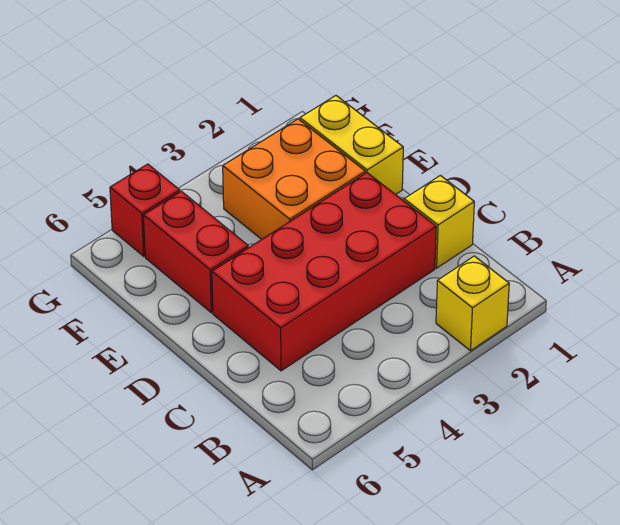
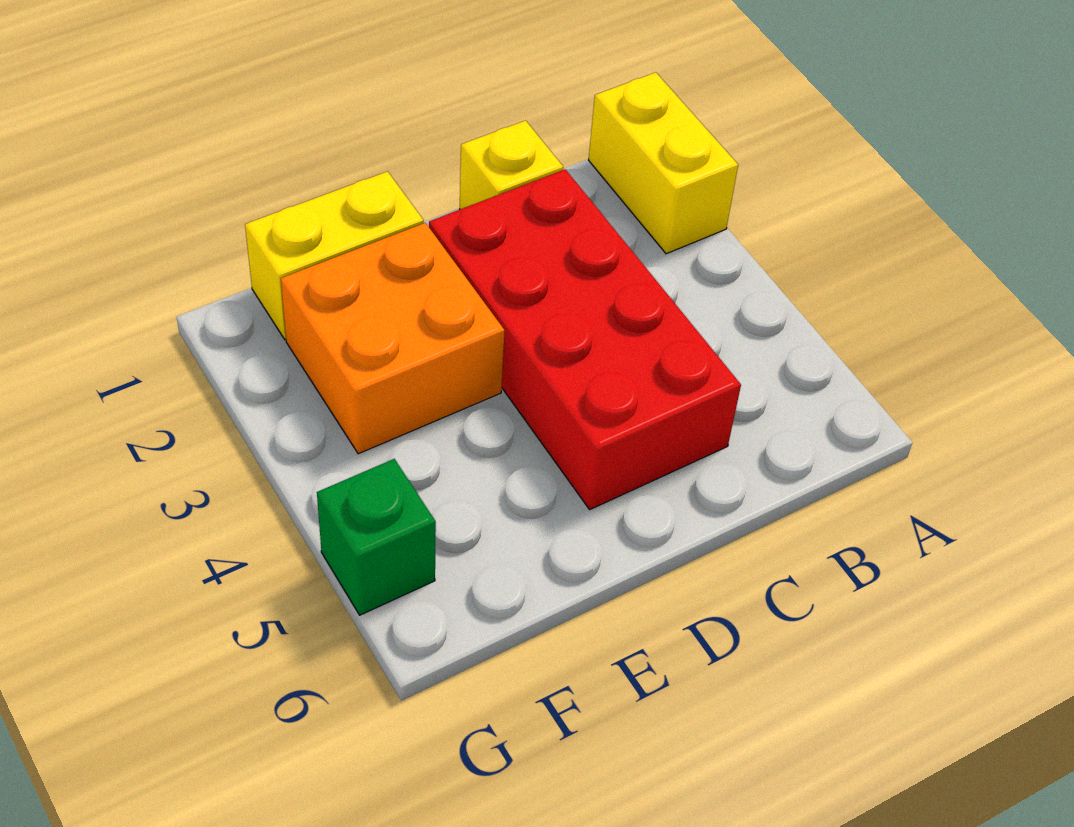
yellow brick A2 level 1 -> yellow brick A1:A2 level 1
red brick E5:F5 level 1 -> none
red brick G5 level 1 -> green brick G5 level 1

